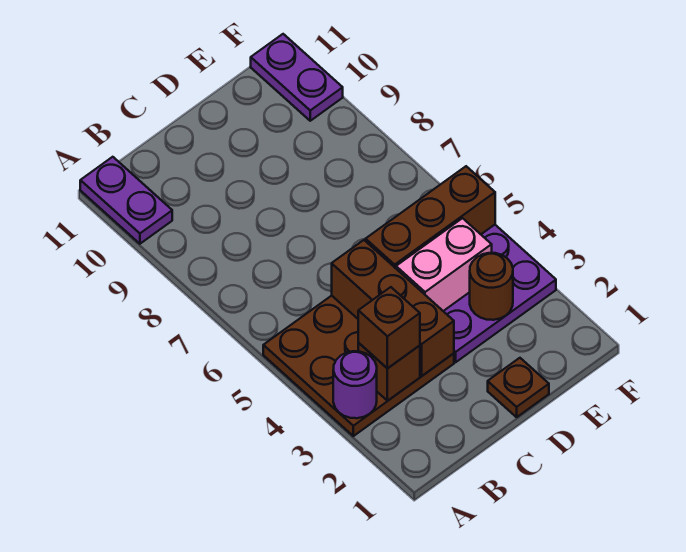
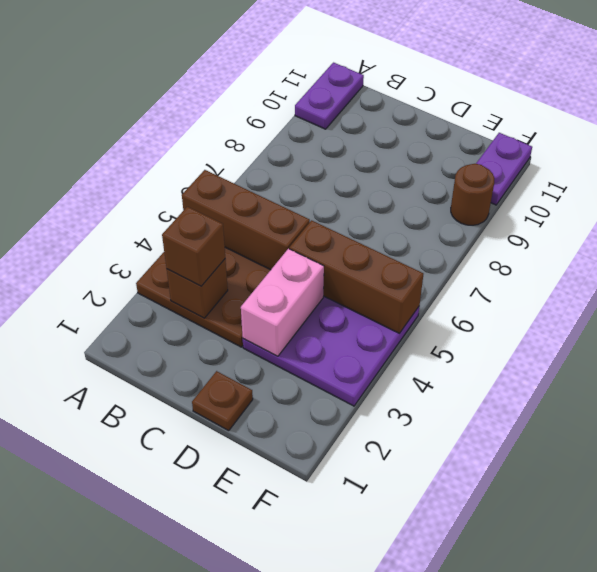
purple round brick A3 level 2 -> none
brown brick C3:C5 level 2 -> brown brick A5:C5 level 2
pink brick D4:E4 level 2 -> pink brick D3:D4 level 2
brown round brick E3 level 2 -> brown round brick F9 level 1

